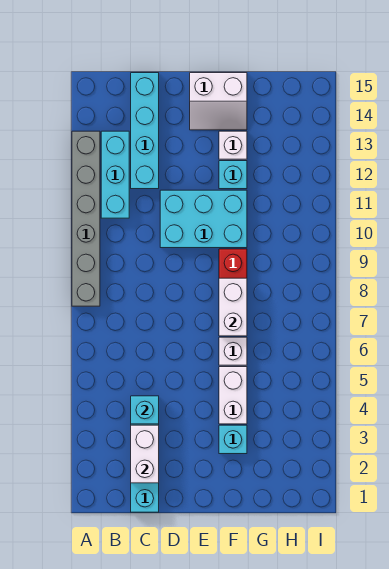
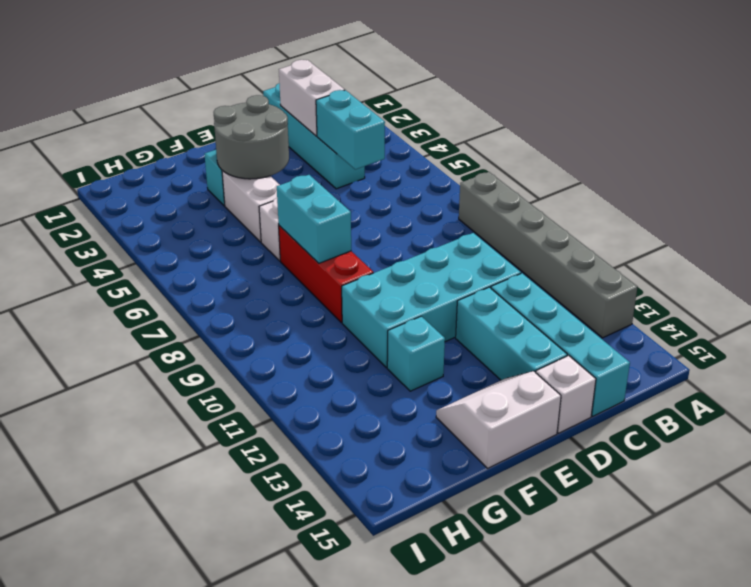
cyan brick B11:B13 level 1 -> cyan brick D12:D14 level 1
cyan brick C4 level 2 -> cyan brick C4:C5 level 2
cyan brick D10:F11 level 1 -> cyan brick C10:F11 level 1
none -> grey round brick E3:F4 level 2
white brick F7:F8 level 2 -> cyan brick F7:F8 level 2
white brick F13 level 1 -> white brick D15 level 1

